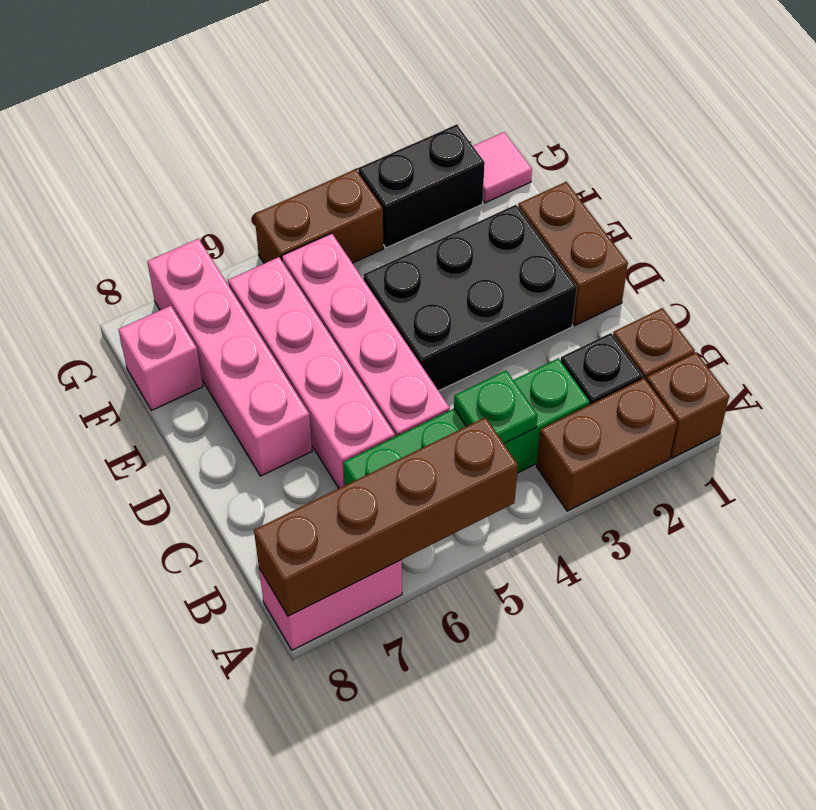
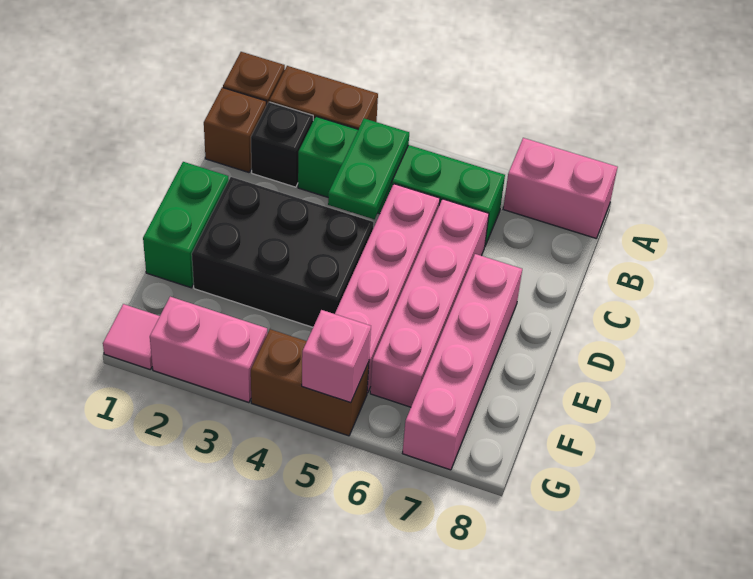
brown brick A5:A8 level 2 -> none
green plate B4 level 2 -> green plate B4:C4 level 2
brown brick D1:E1 level 1 -> green brick D1:E1 level 1
pink brick F8 level 1 -> pink brick G5 level 2
black brick G2:G3 level 1 -> pink brick G2:G3 level 1

